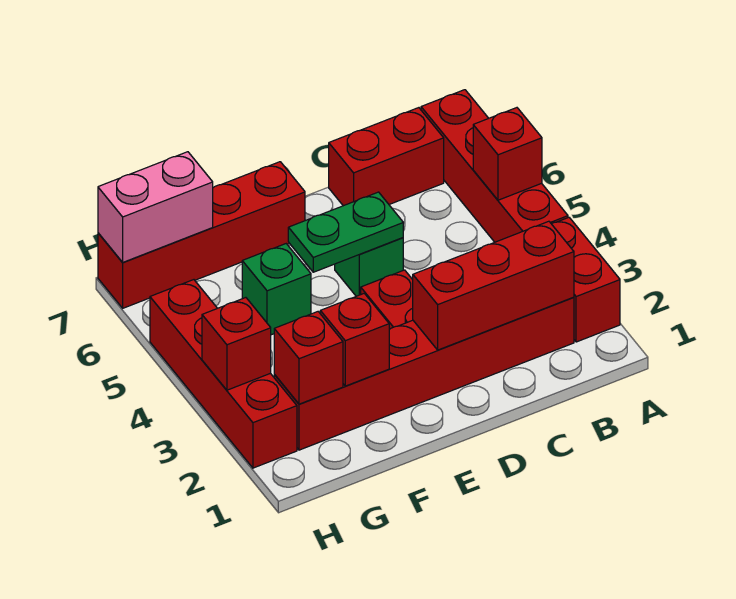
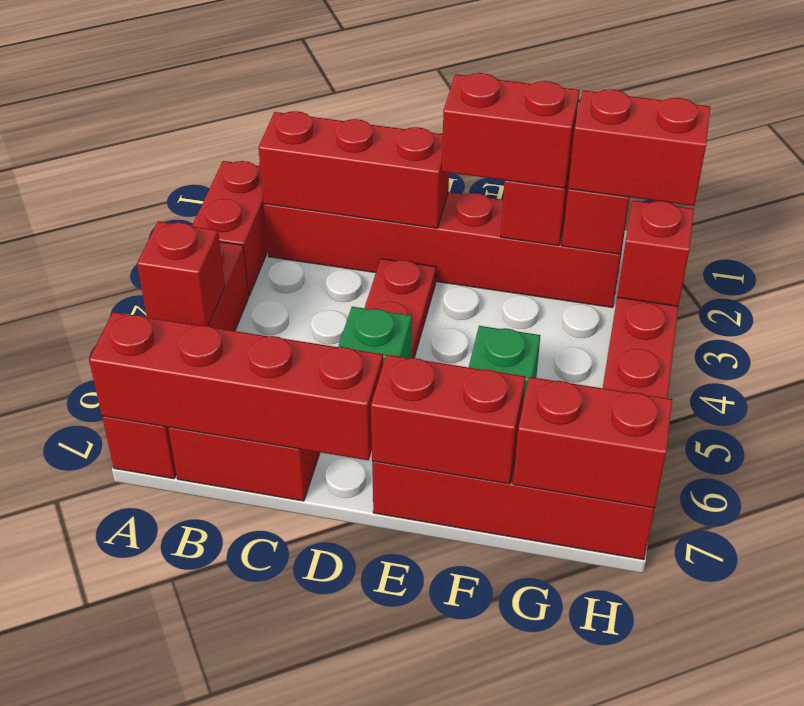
none -> red brick A7:D7 level 2
green plate D5:E5 level 2 -> none
none -> red brick E2:F2 level 3
none -> red brick E7:F7 level 2
none -> red brick G2:H2 level 3
pink brick G7:H7 level 2 -> red brick G7:H7 level 2

